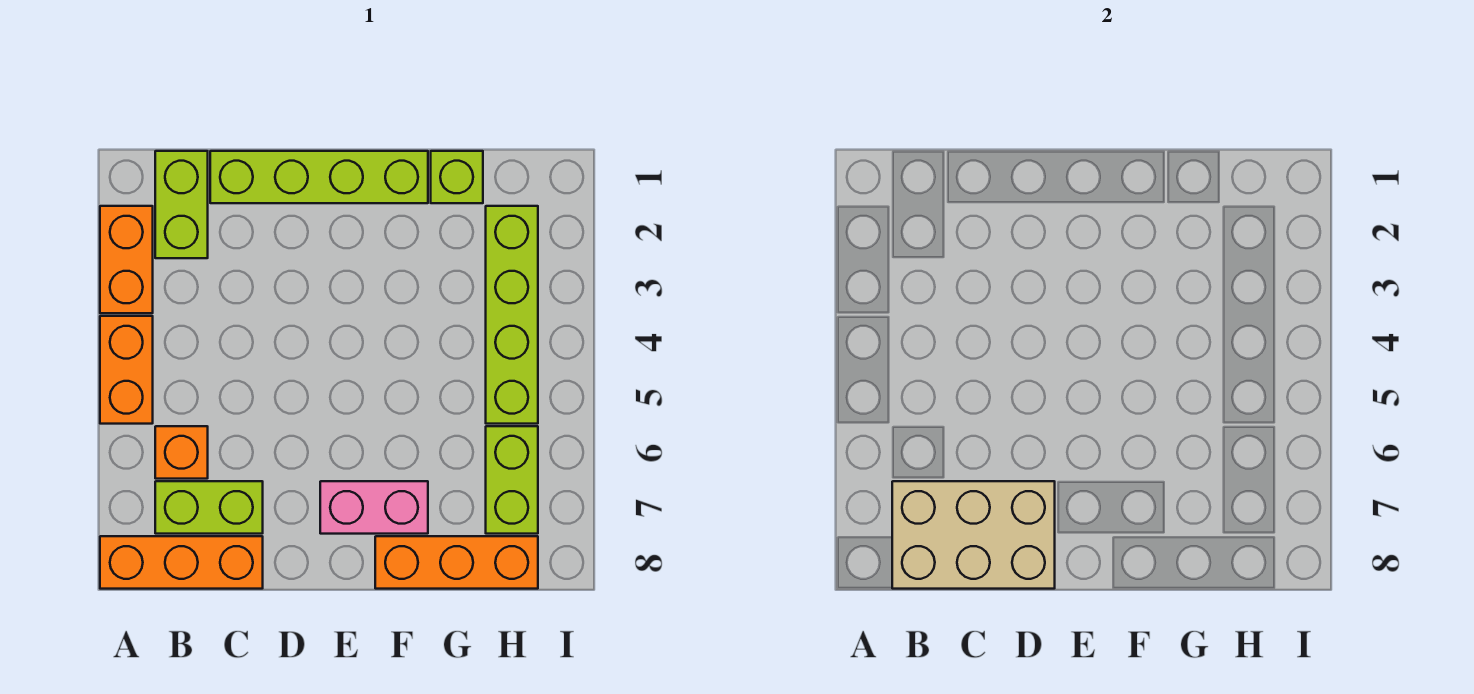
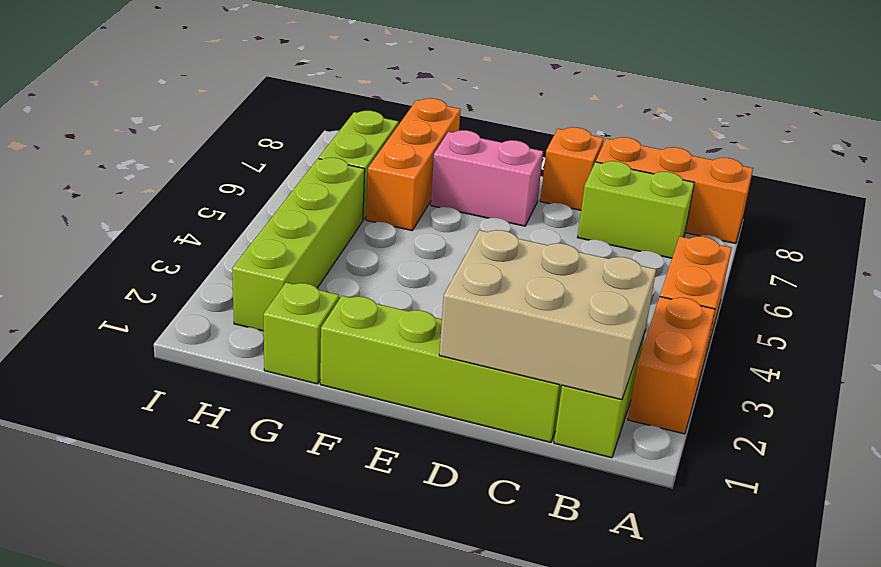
orange brick B6 level 1 -> orange brick D8 level 1
tan brick B7:D8 level 2 -> tan brick B1:D2 level 2
orange brick F8:H8 level 1 -> orange brick G6:G8 level 1

